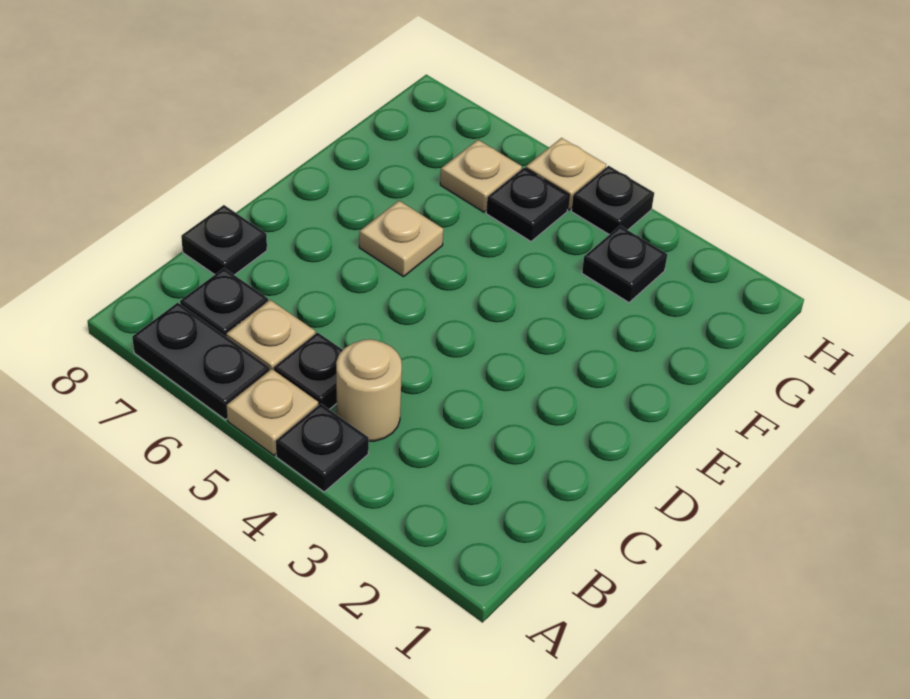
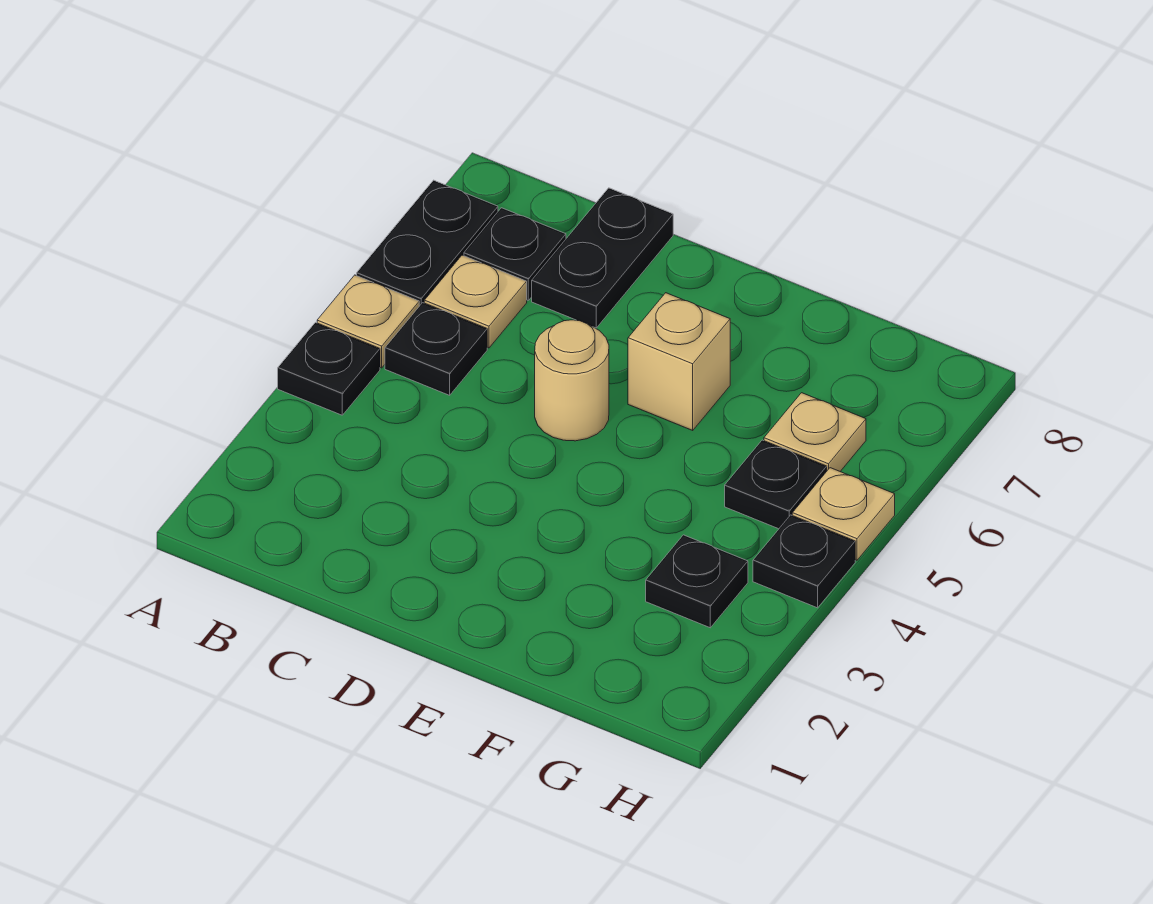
tan round brick B4 level 1 -> tan round brick D5 level 1
black plate C8 level 1 -> black plate C7:C8 level 1
tan plate E6 level 1 -> tan brick E6 level 1

